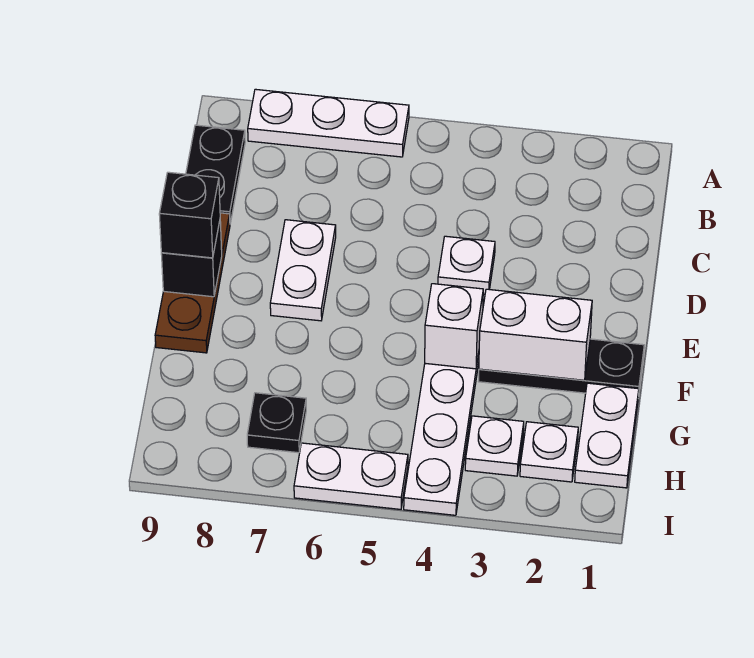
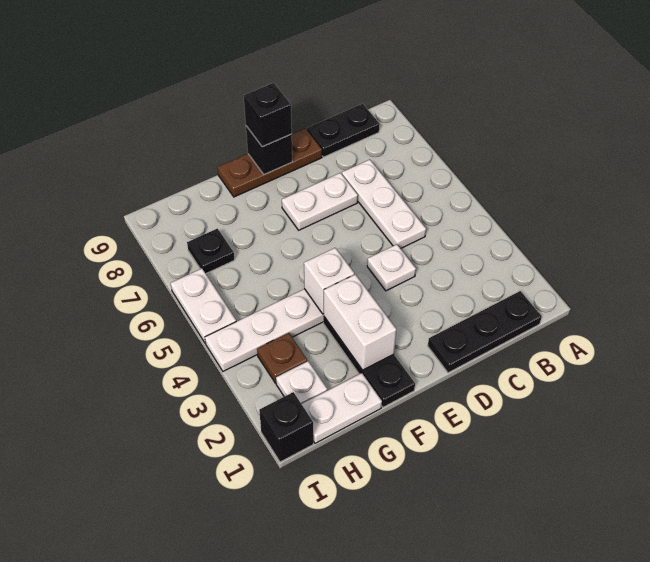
white plate A6:A8 level 1 -> white plate C5:C7 level 1
none -> black plate B1:D1 level 1
white plate H3 level 1 -> brown plate H3 level 1
none -> black brick I1 level 1

